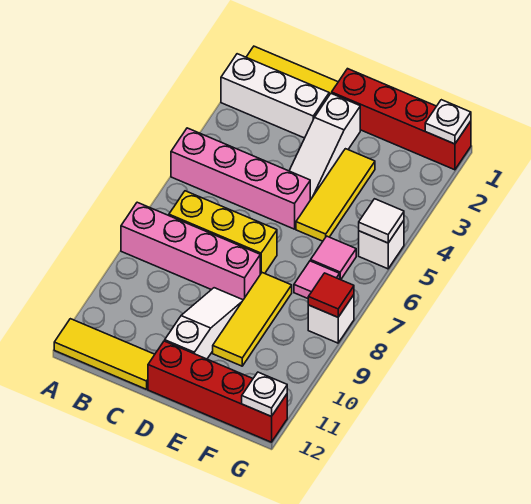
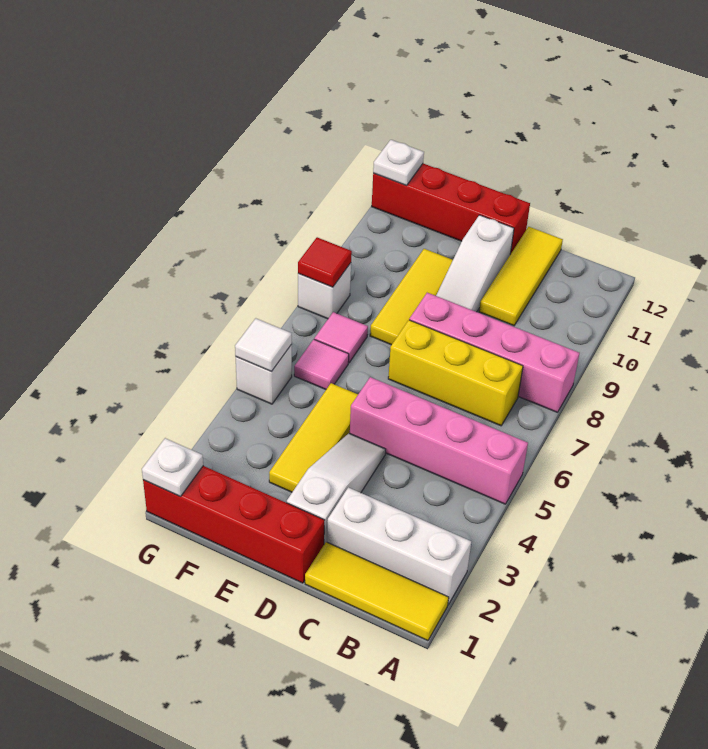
yellow tile A12:C12 level 1 -> yellow tile C10:C12 level 1

